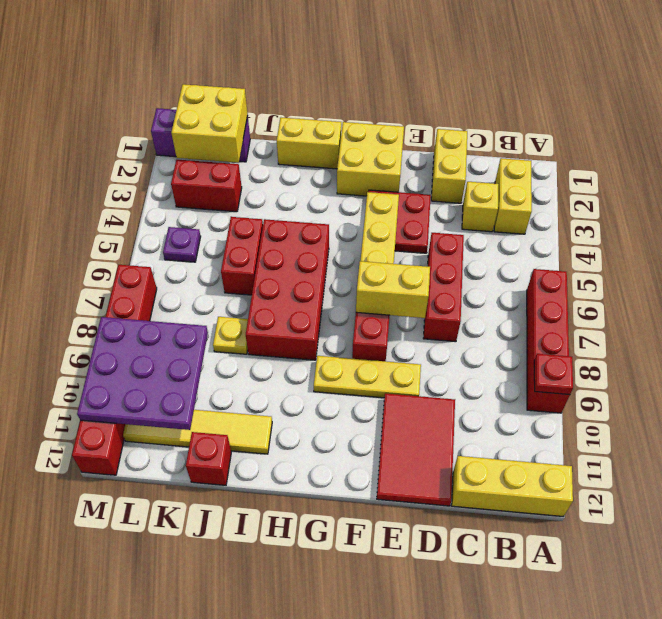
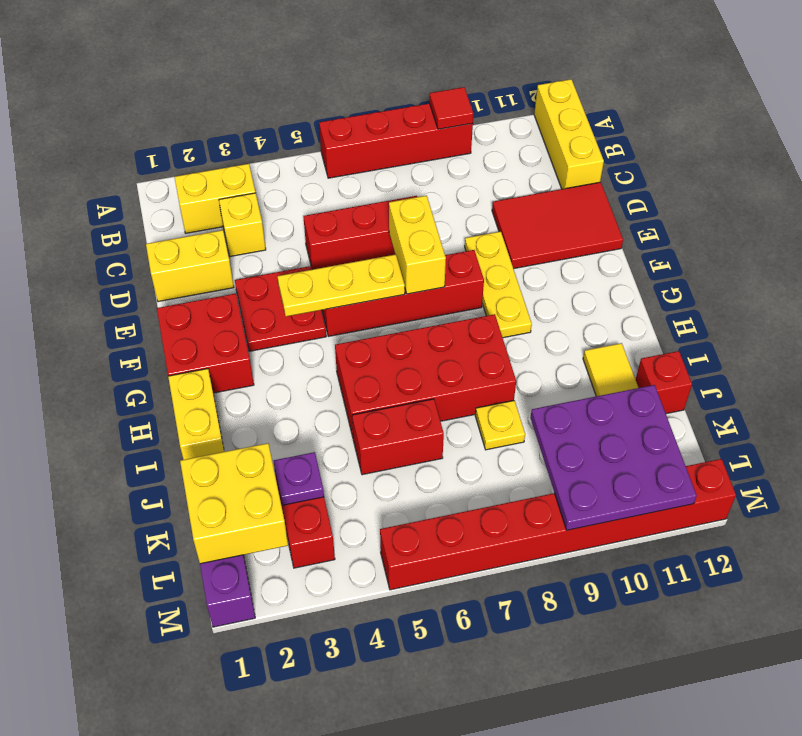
red plate A9 level 2 -> red tile A9 level 2
yellow brick F1:G2 level 1 -> red brick F1:G2 level 1
purple plate L5 level 1 -> purple plate K3 level 2
red brick M7:M12 level 1 -> red brick M5:M12 level 1

